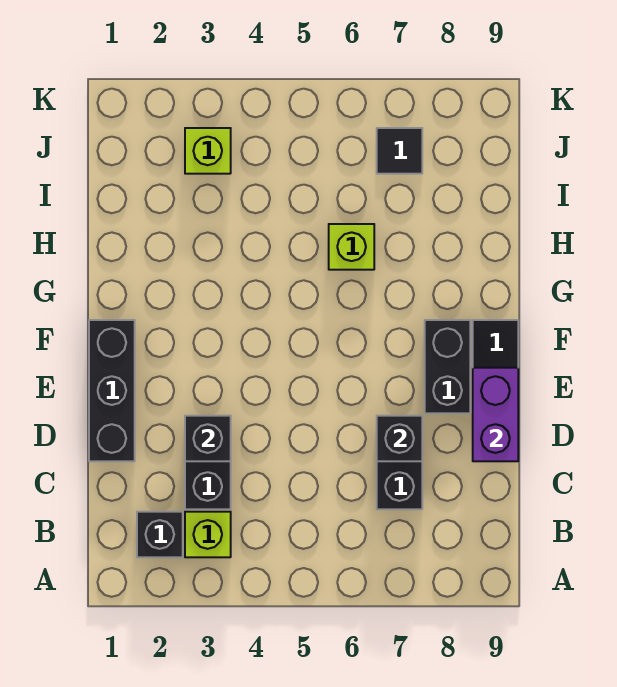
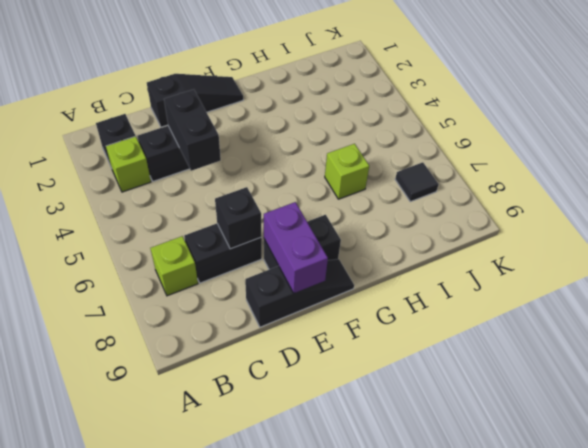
black brick D1:F1 level 1 -> black slope D1:F1 level 1 top D
black brick D3 level 2 -> black brick D3:D4 level 2
purple brick D9:E9 level 2 -> purple brick E8:E9 level 2
lime brick J3 level 1 -> lime brick B7 level 1

